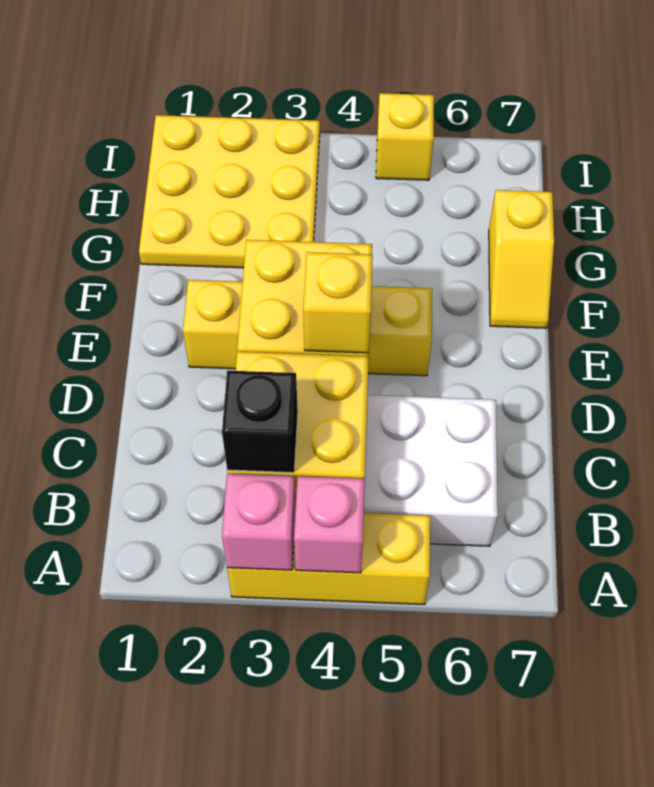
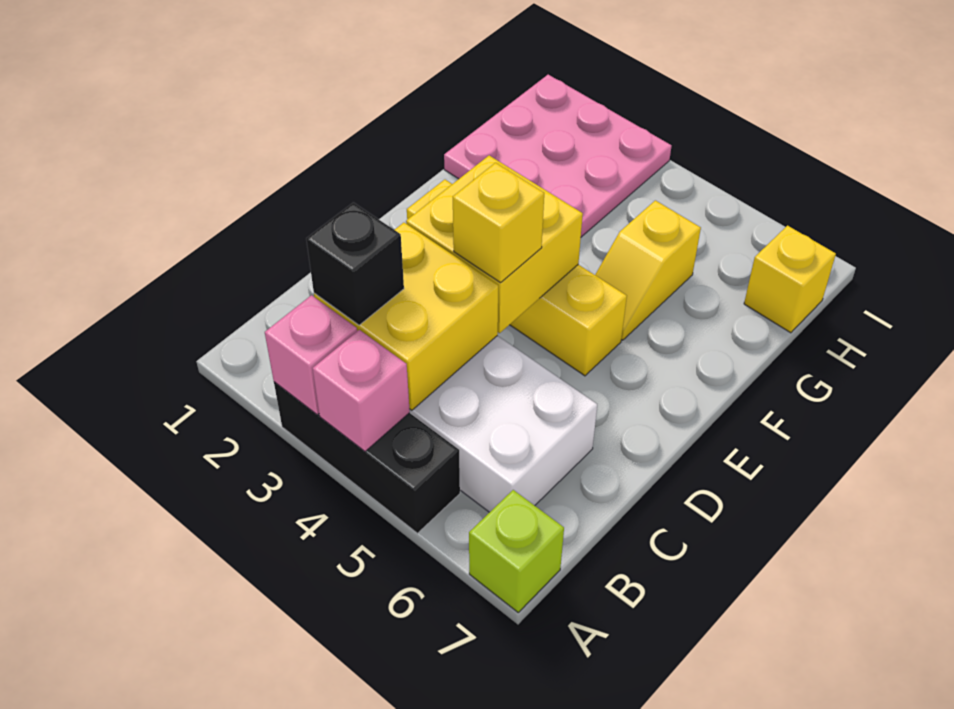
yellow brick A3:A5 level 1 -> black brick A3:A5 level 1
none -> lime brick A7 level 1
yellow slope F7:G7 level 1 top G -> yellow slope F5:G5 level 1 top G
yellow plate G1:I3 level 1 -> pink plate G1:I3 level 1
yellow brick I5 level 1 -> yellow brick H7 level 1

